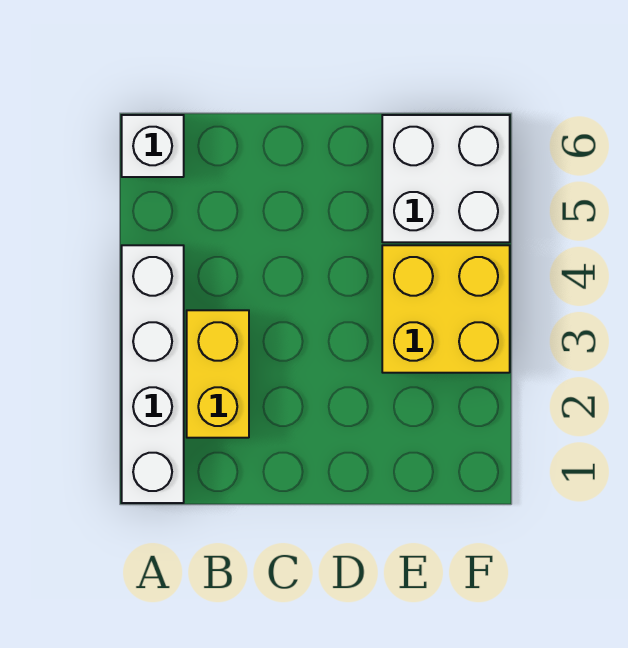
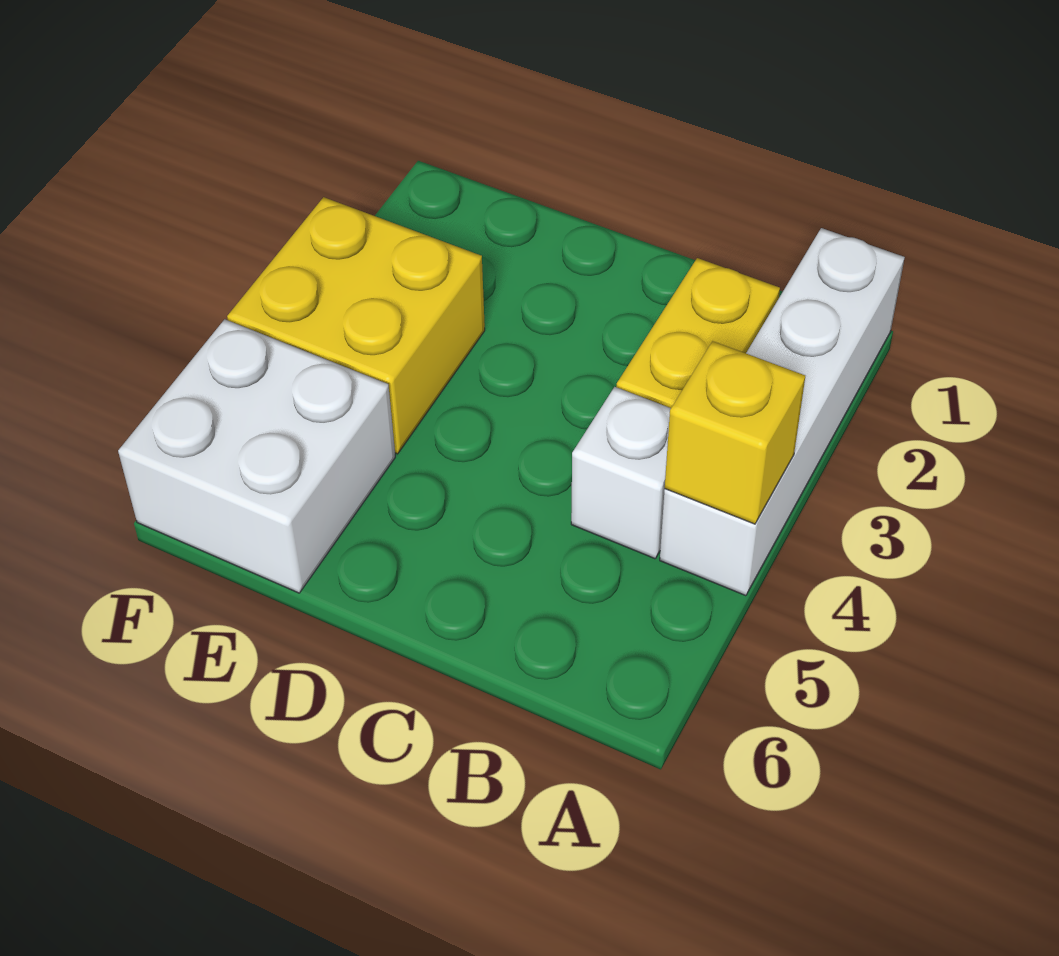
none -> yellow brick A4 level 2
white brick A6 level 1 -> white brick B4 level 1

